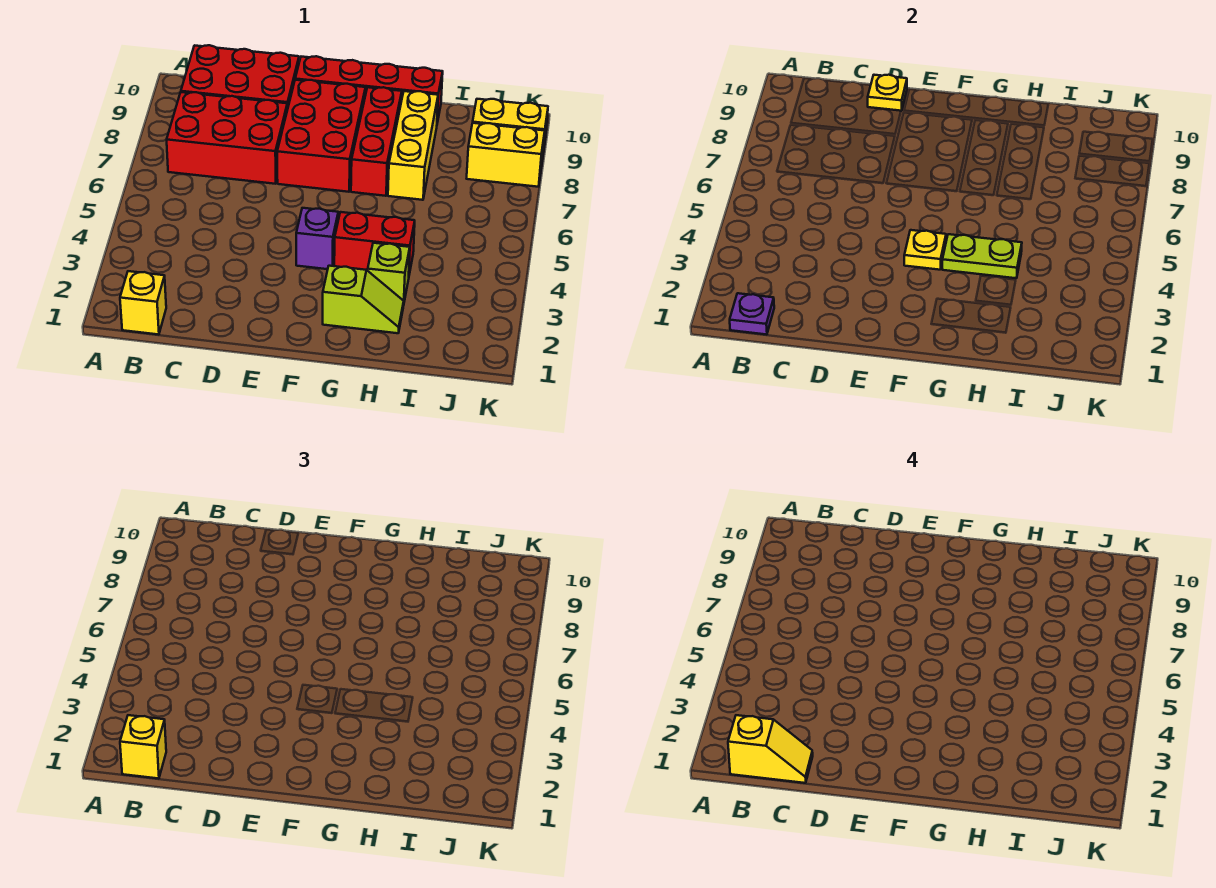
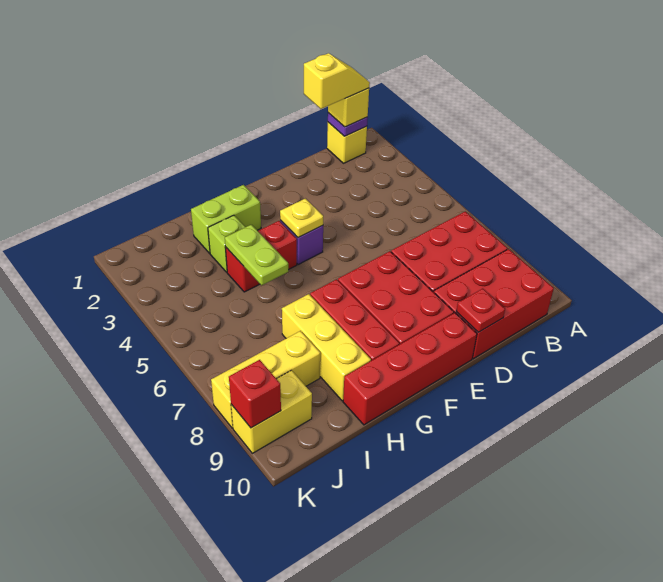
yellow slope B1:C1 level 4 top B -> yellow slope B1:C1 level 4 top C
yellow plate D10 level 2 -> red plate D10 level 2
lime slope G2:H2 level 1 top G -> lime brick G2:H2 level 1
lime plate G4:H4 level 2 -> lime plate H4:H5 level 2
yellow brick J8:K8 level 1 -> yellow brick I8:K8 level 1
none -> red brick K9 level 2

